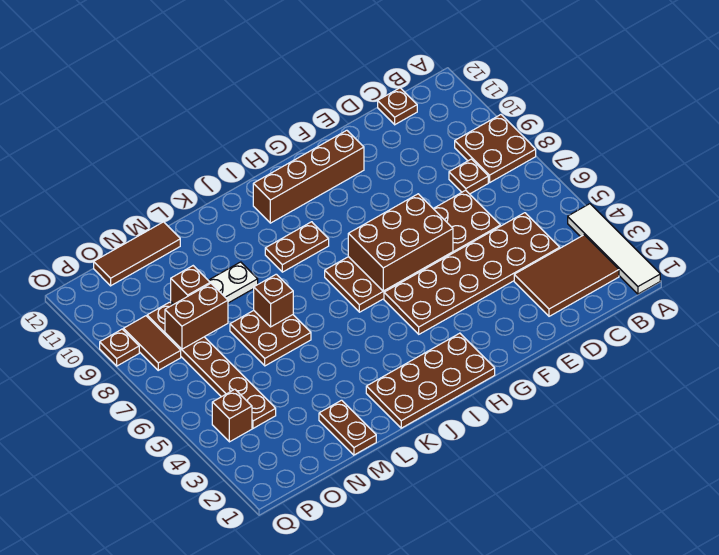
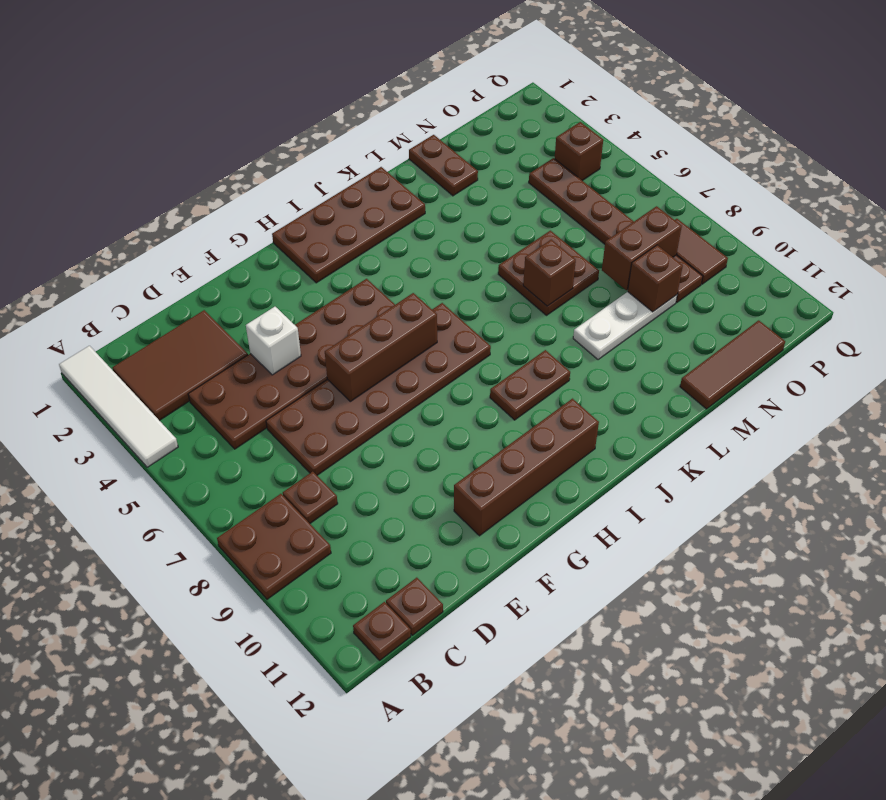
none -> white brick E4 level 2
brown brick F6:H7 level 2 -> brown brick F6:H6 level 2
brown plate Q9 level 1 -> brown plate B12 level 1

